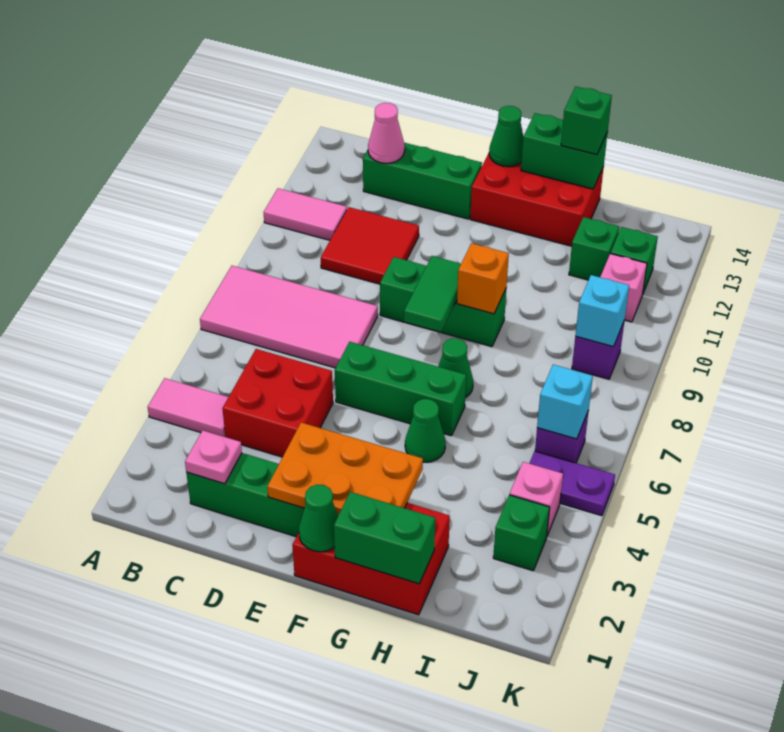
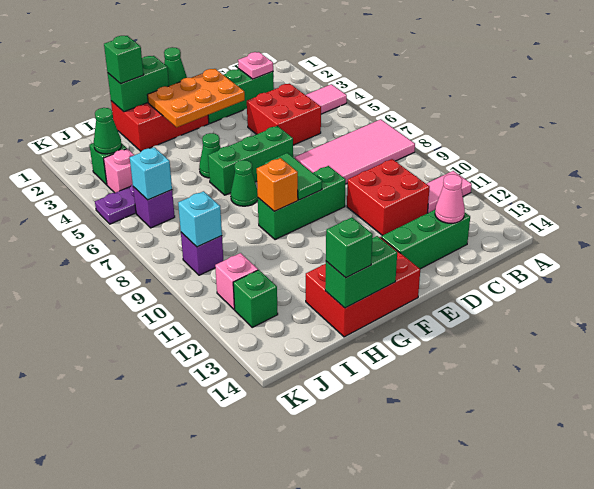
red tile C10:D11 level 1 -> red brick C10:D11 level 1
green cone F14 level 2 -> green cone J3 level 2
green brick I12 level 1 -> green brick H1 level 3

